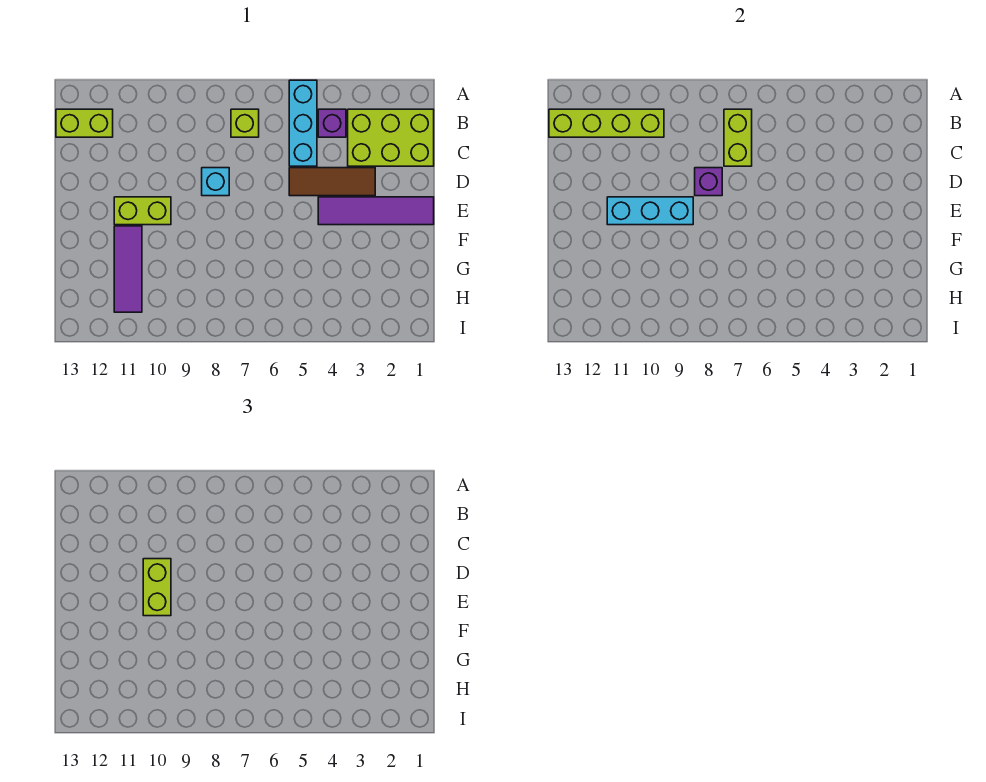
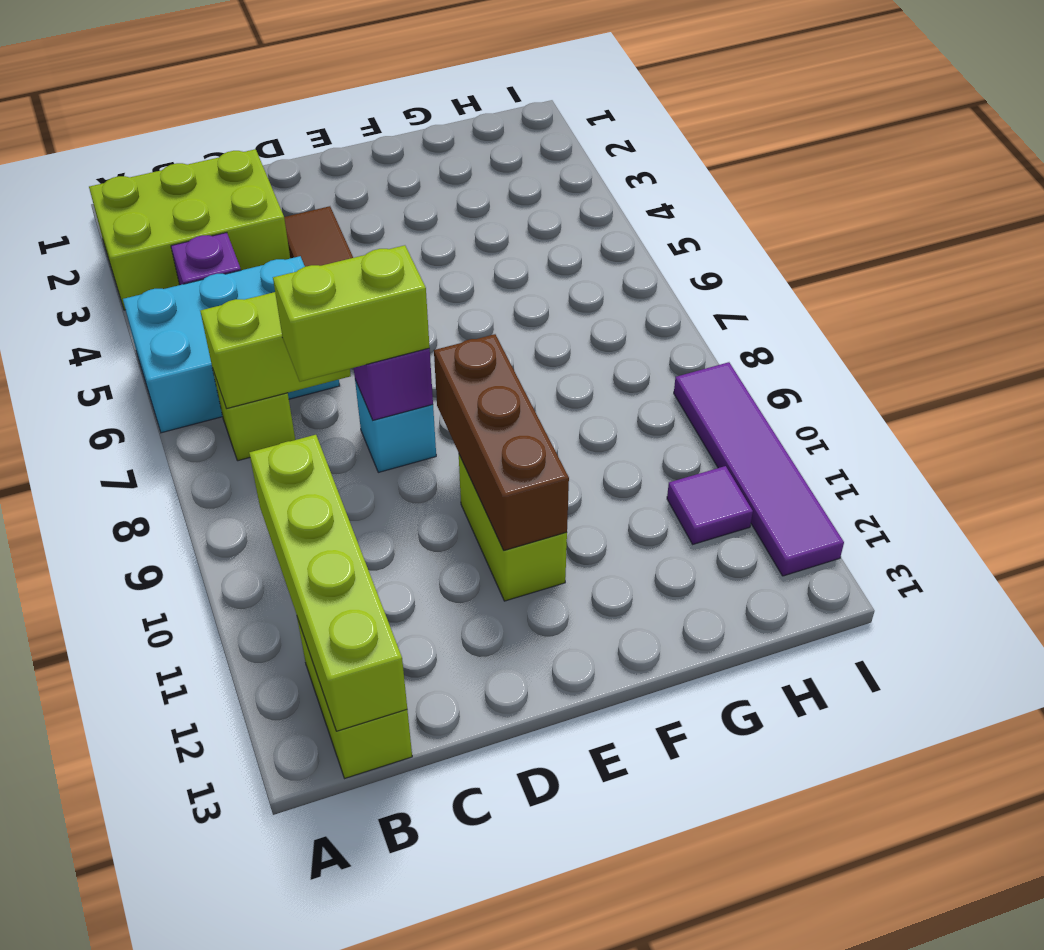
cyan brick A5:C5 level 1 -> cyan brick A5:C6 level 1
lime brick B1:C3 level 1 -> lime brick A2:C3 level 1
lime brick D10:E10 level 3 -> lime brick C8:D8 level 3
purple tile E1:E4 level 1 -> purple tile I9:I12 level 1
cyan brick E9:E11 level 2 -> brown brick E9:E11 level 2
purple tile F11:H11 level 1 -> purple tile H11 level 1

